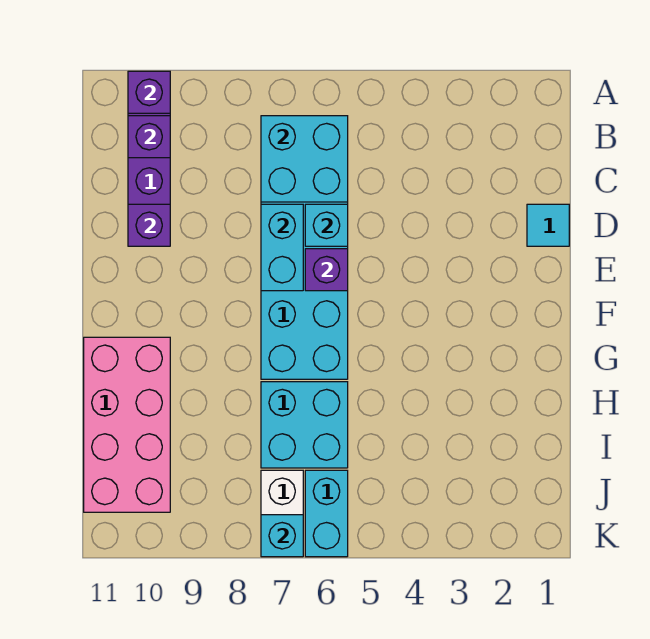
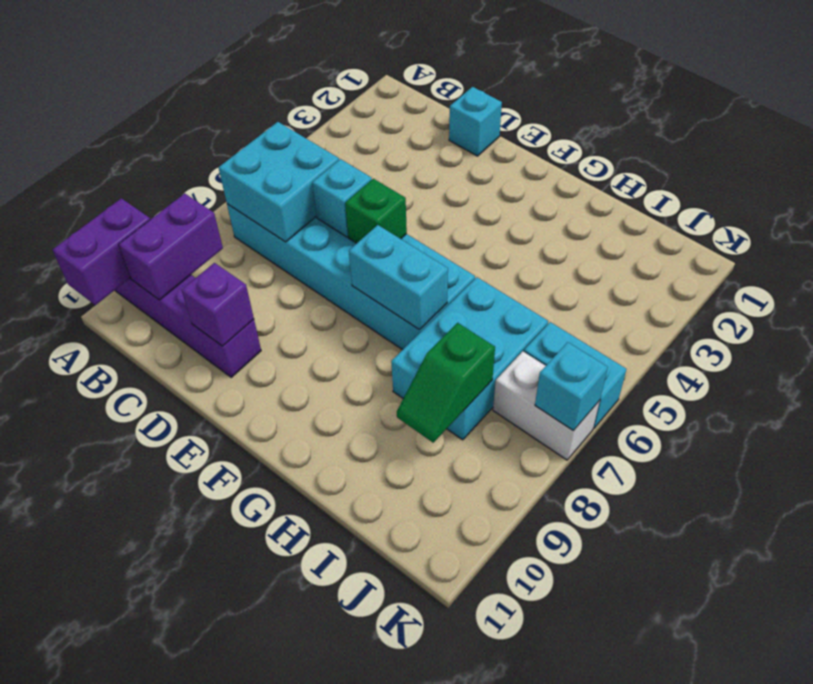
purple brick A10 level 2 -> purple brick A10:A11 level 2
purple brick B10 level 2 -> purple brick B9:B10 level 2
cyan tile D1 level 1 -> cyan brick D1 level 1
cyan brick D7:E7 level 2 -> cyan brick F7:G7 level 2
purple brick E6 level 2 -> green brick E6 level 2
pink brick G10:J11 level 1 -> none
cyan brick H6:I7 level 1 -> cyan brick H6:I8 level 1
none -> green slope I8:I9 level 2 top 8

